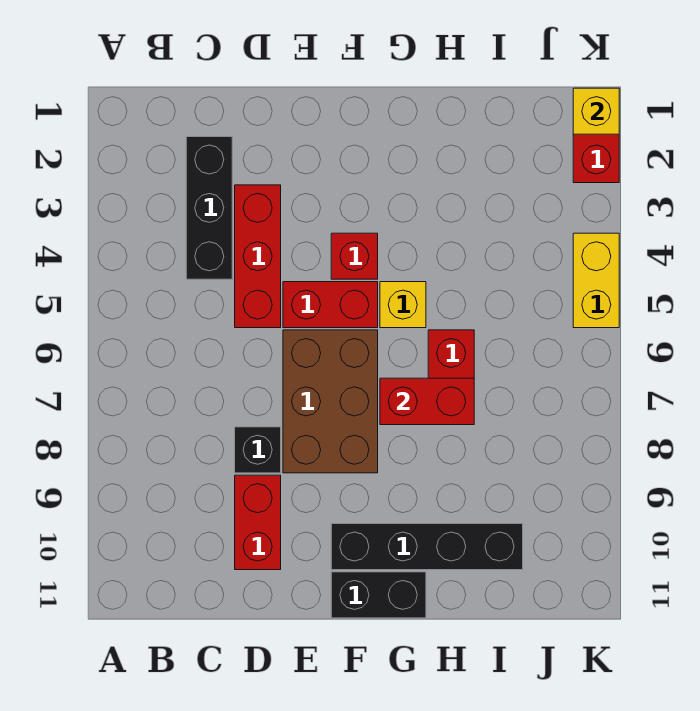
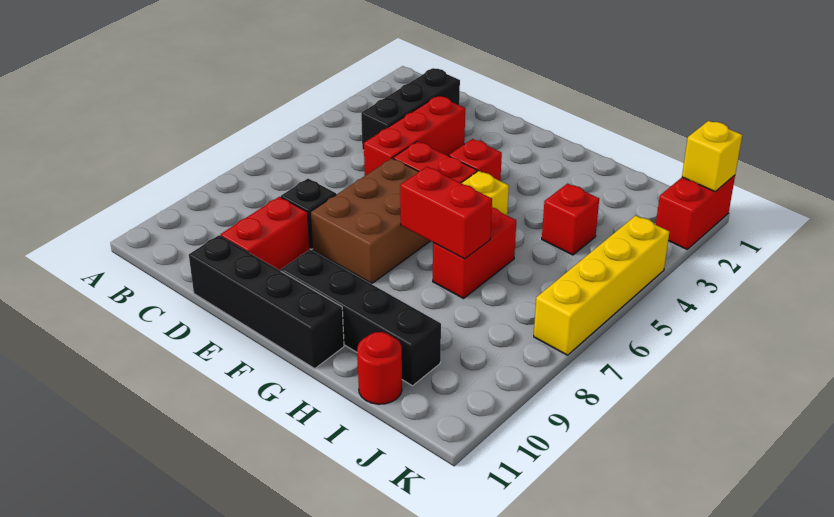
black brick F11:G11 level 1 -> black brick D11:G11 level 1
none -> red brick I4 level 1
none -> red round brick I11 level 1
yellow brick K4:K5 level 1 -> yellow brick K4:K7 level 1

